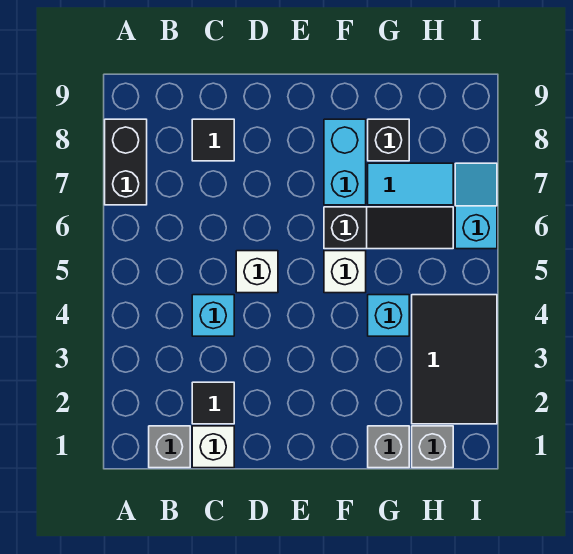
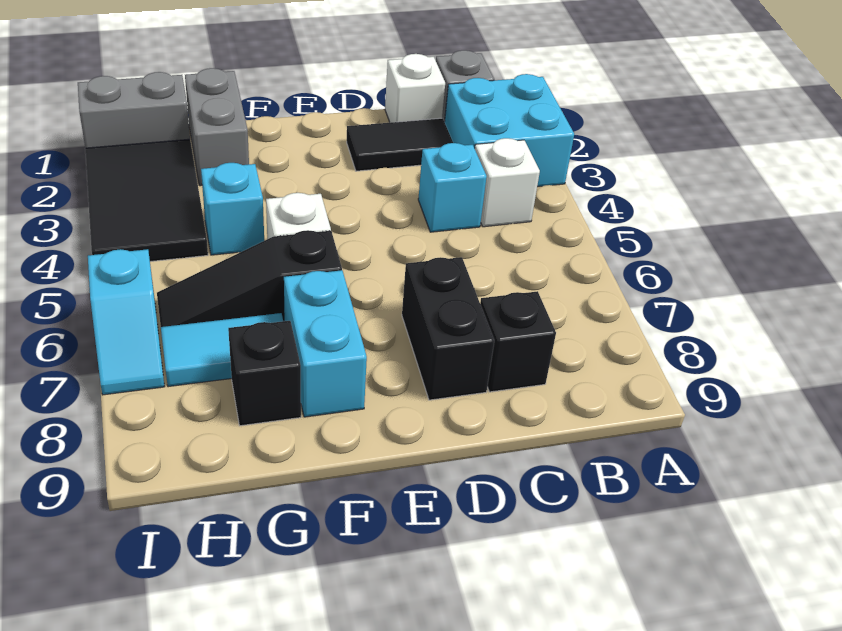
none -> cyan brick A2:B3 level 1
black brick A7:A8 level 1 -> black brick D7:D8 level 1
black tile C2 level 1 -> black tile C2:D2 level 1
black tile C8 level 1 -> black brick C8 level 1
white brick D5 level 1 -> white brick B4 level 1
grey brick G1 level 1 -> grey brick G1:G2 level 1
grey brick H1 level 1 -> grey brick H1:I1 level 1

